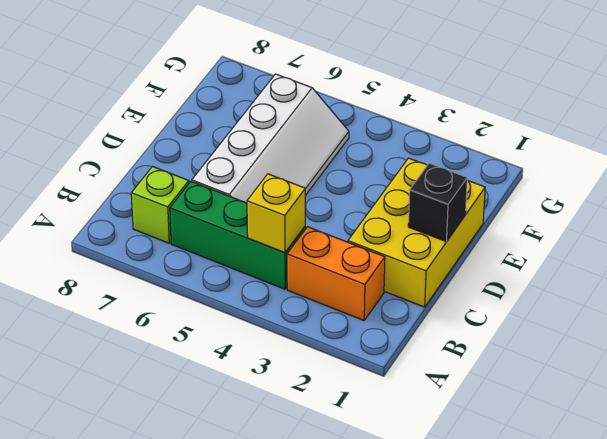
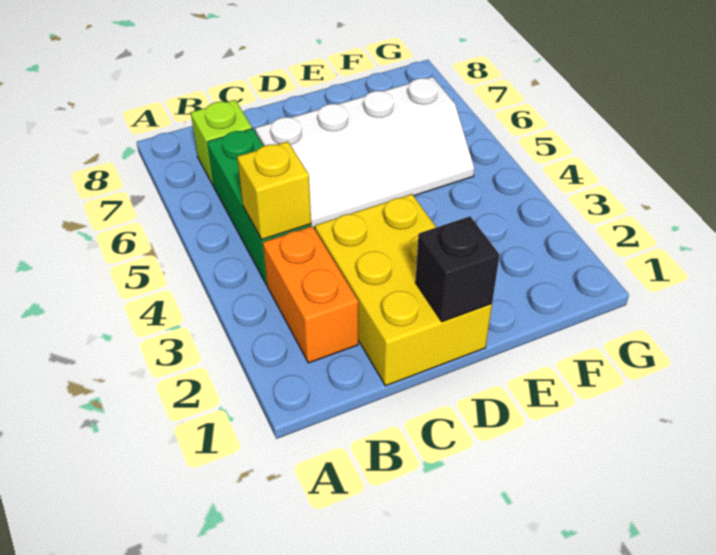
yellow brick C1:E2 level 1 -> yellow brick C1:D3 level 1

